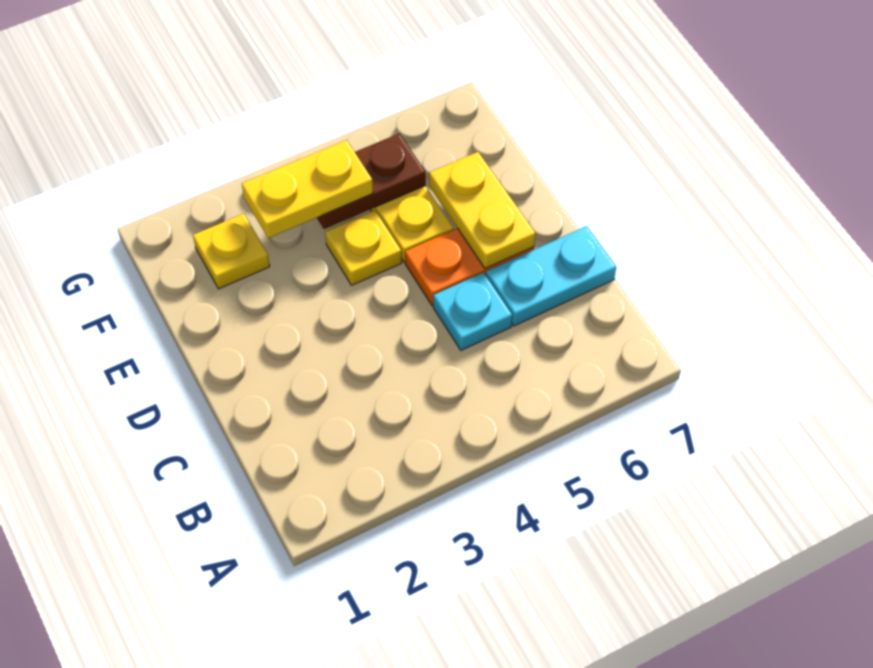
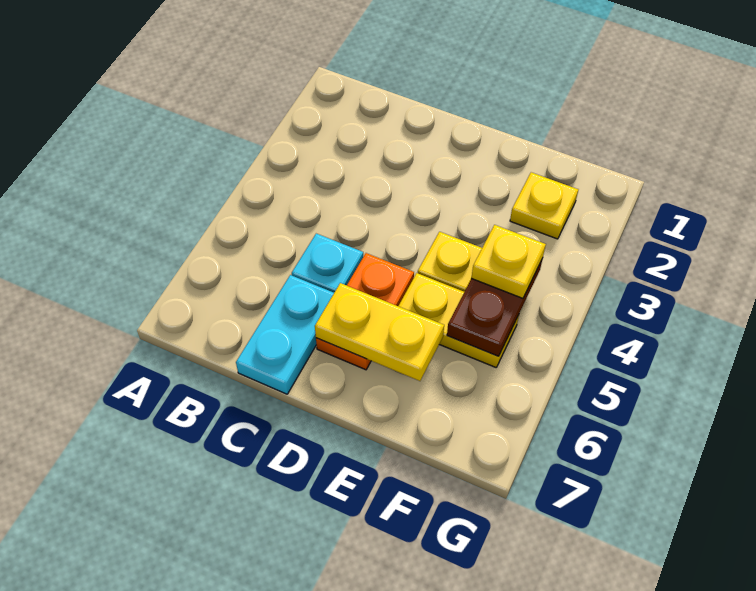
yellow plate F3:F4 level 3 -> yellow plate F4 level 3

